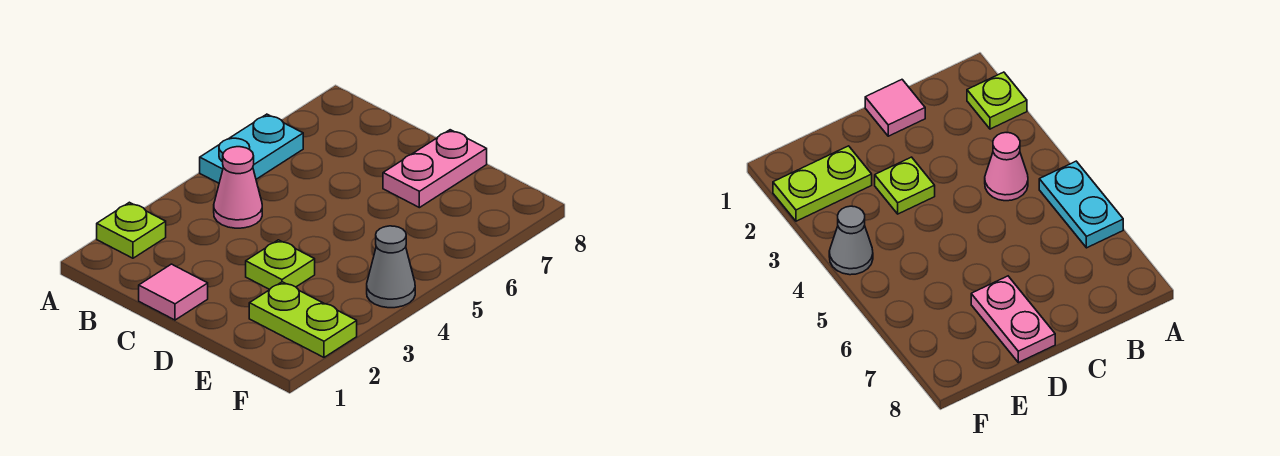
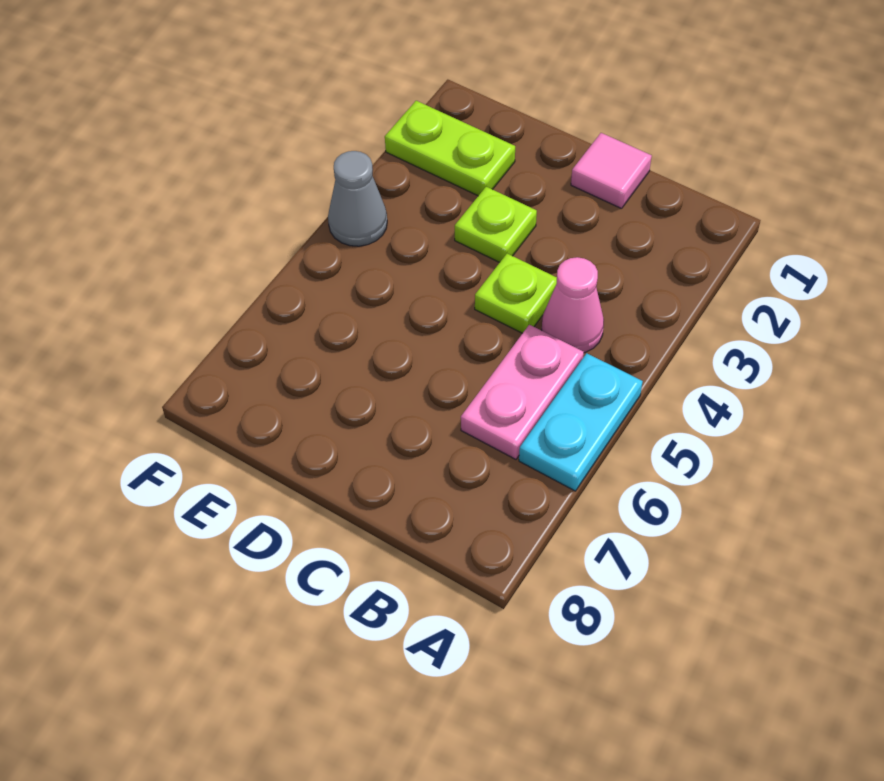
lime plate A2 level 1 -> lime plate C4 level 1
pink plate D7:D8 level 1 -> pink plate B5:B6 level 1

